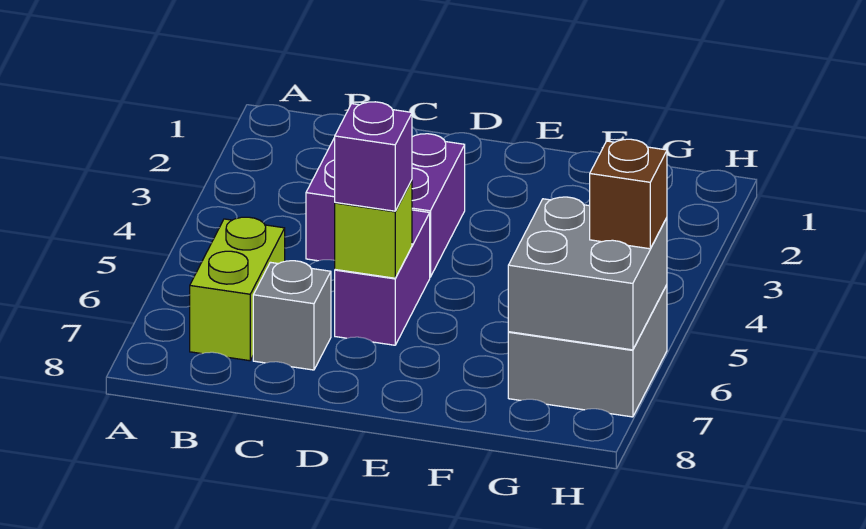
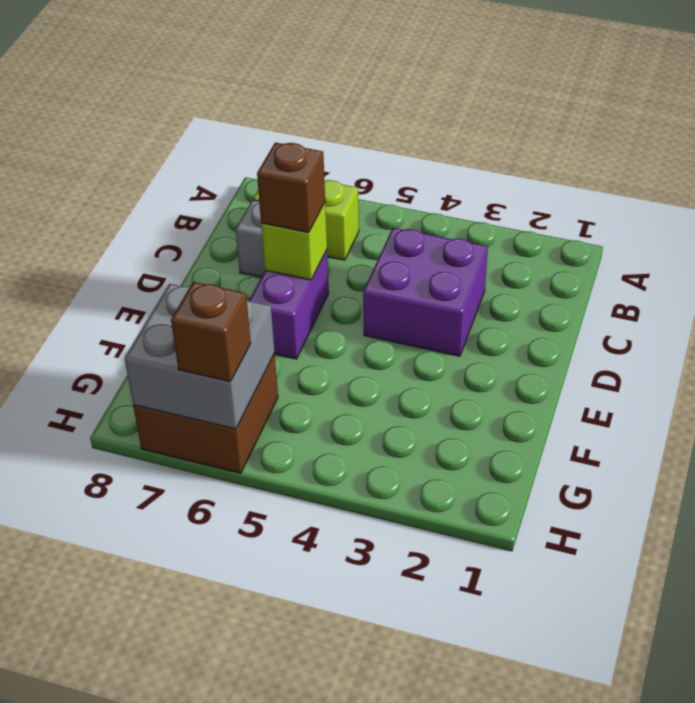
purple brick D5:D6 level 1 -> purple brick D6:E6 level 1
purple brick D6 level 3 -> brown brick D6 level 3
grey brick G6:H7 level 1 -> brown brick G6:H7 level 1

